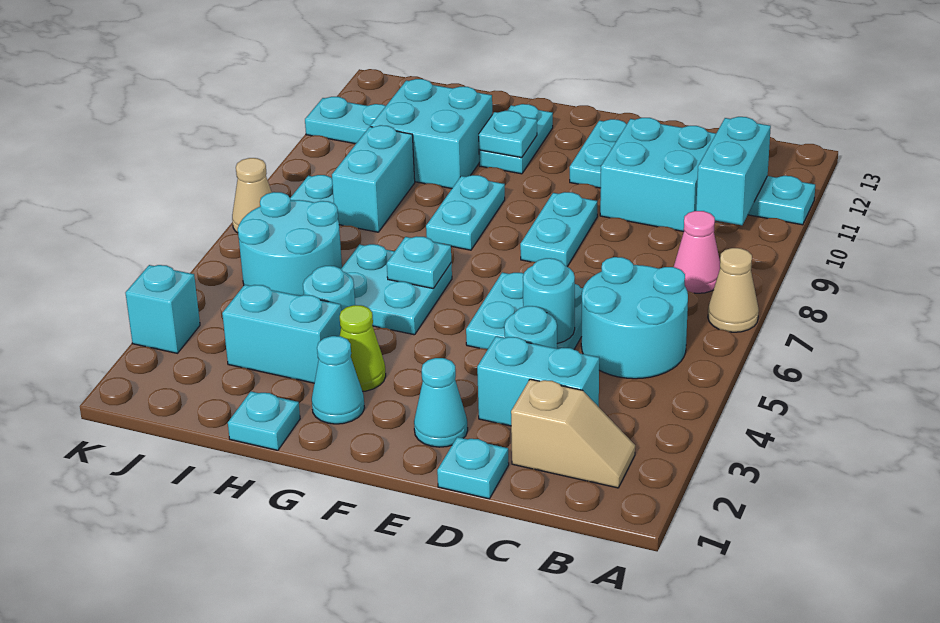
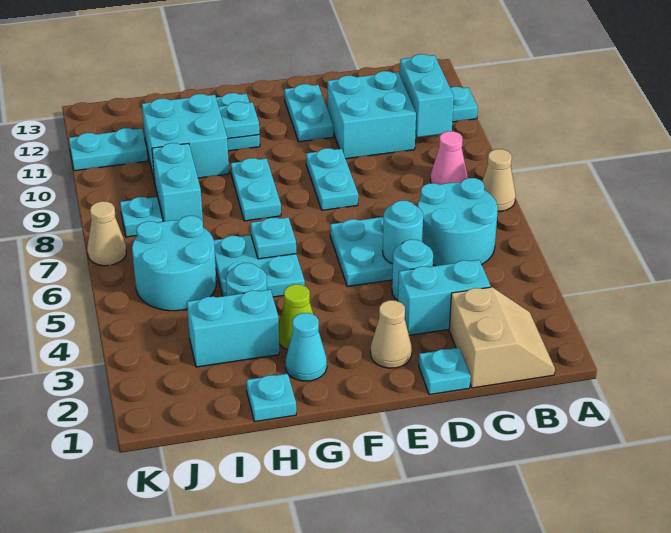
tan slope B2:C2 level 1 top C -> tan slope B1:C2 level 1 top C
cyan cone E2 level 1 -> tan cone E2 level 1
cyan brick K3 level 1 -> none

